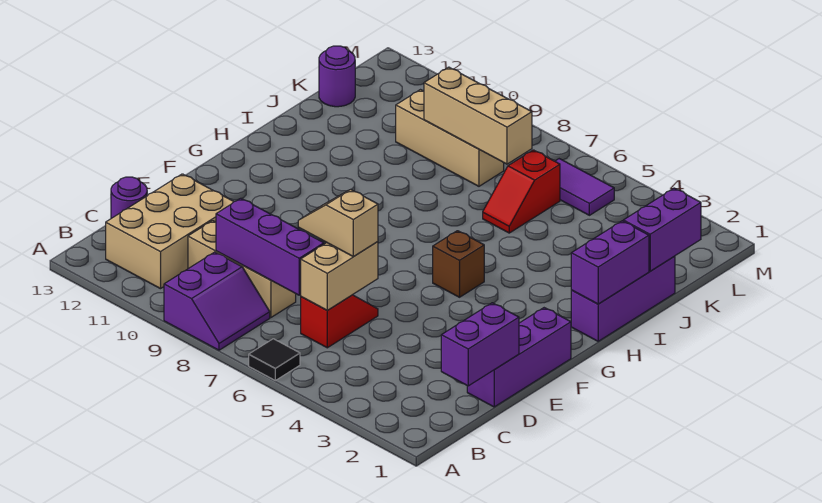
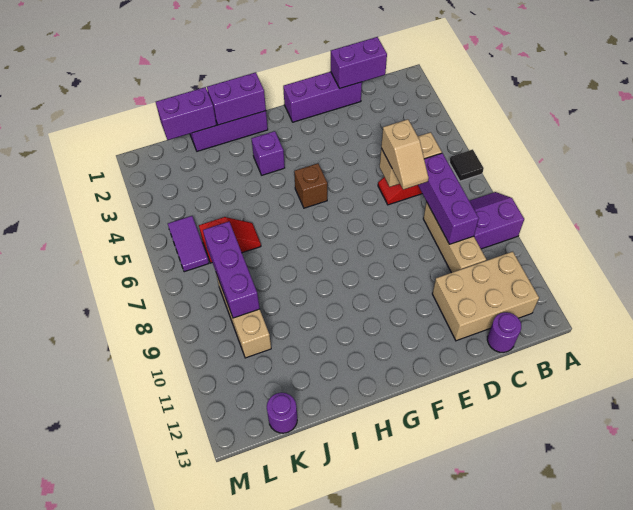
none -> purple brick H3 level 1
tan brick K7:K9 level 2 -> purple brick K7:K9 level 2

